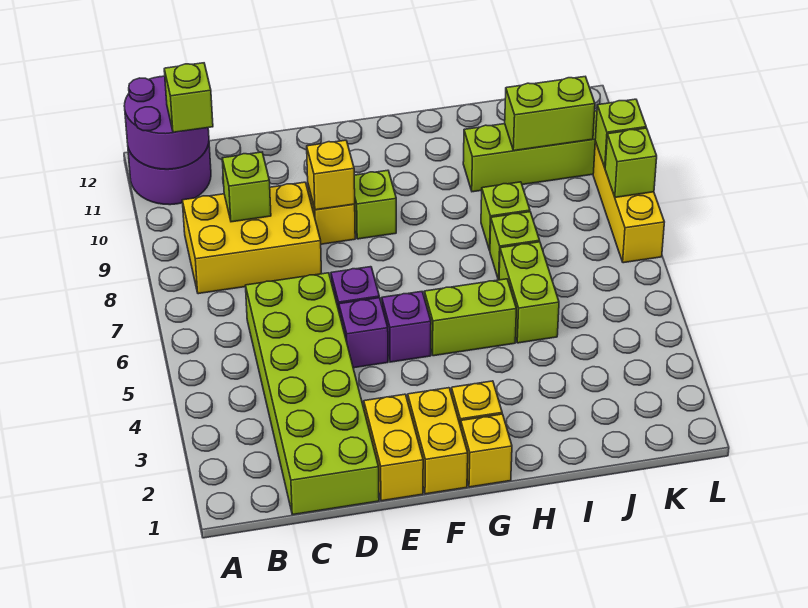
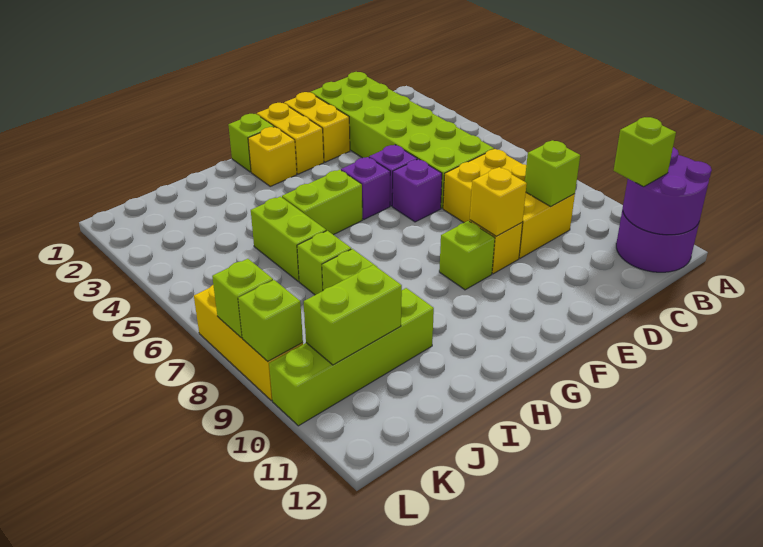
yellow brick B8:D9 level 1 -> yellow brick C7:D9 level 1
yellow brick G1 level 1 -> lime brick G1 level 1

